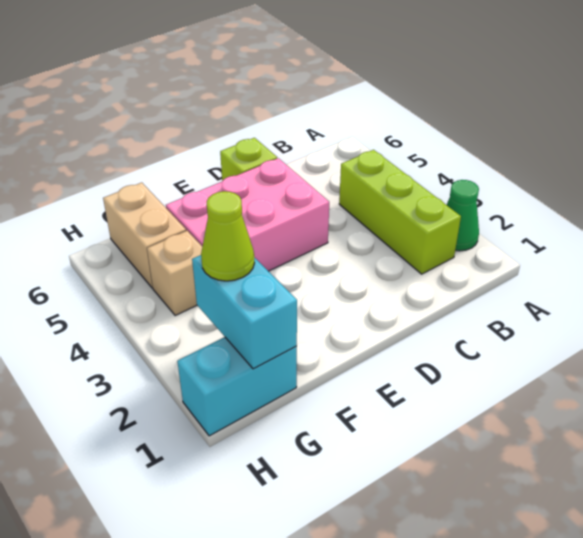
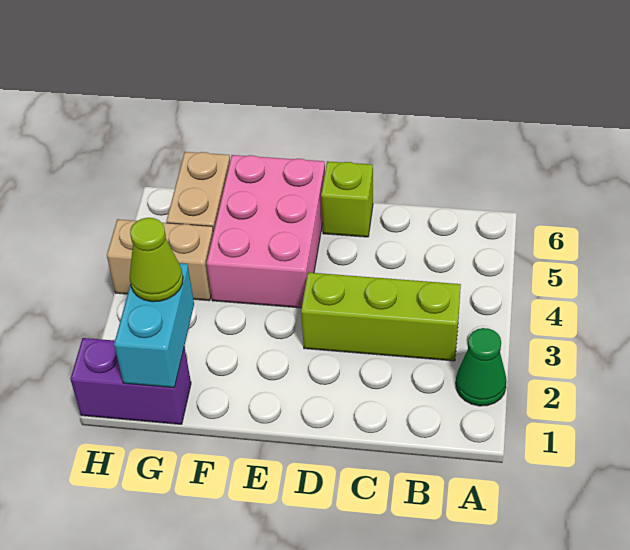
lime brick B2:B4 level 1 -> lime brick B3:D3 level 1
pink brick D4:F5 level 1 -> pink brick E4:F6 level 1
cyan brick G1:H1 level 1 -> purple brick G1:H1 level 1
tan brick G4 level 1 -> tan brick G4:H4 level 1

